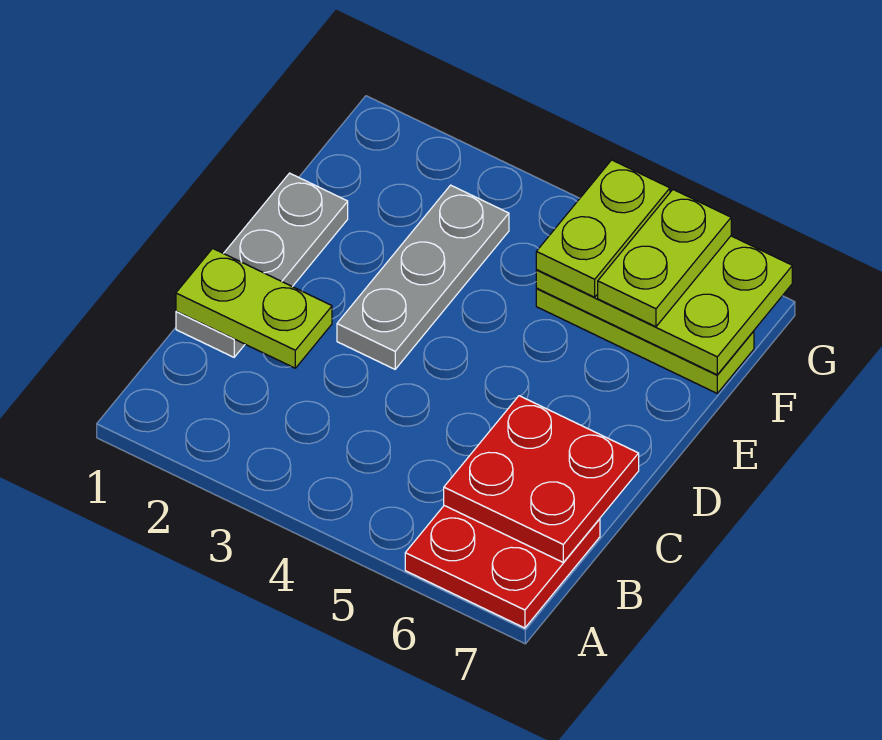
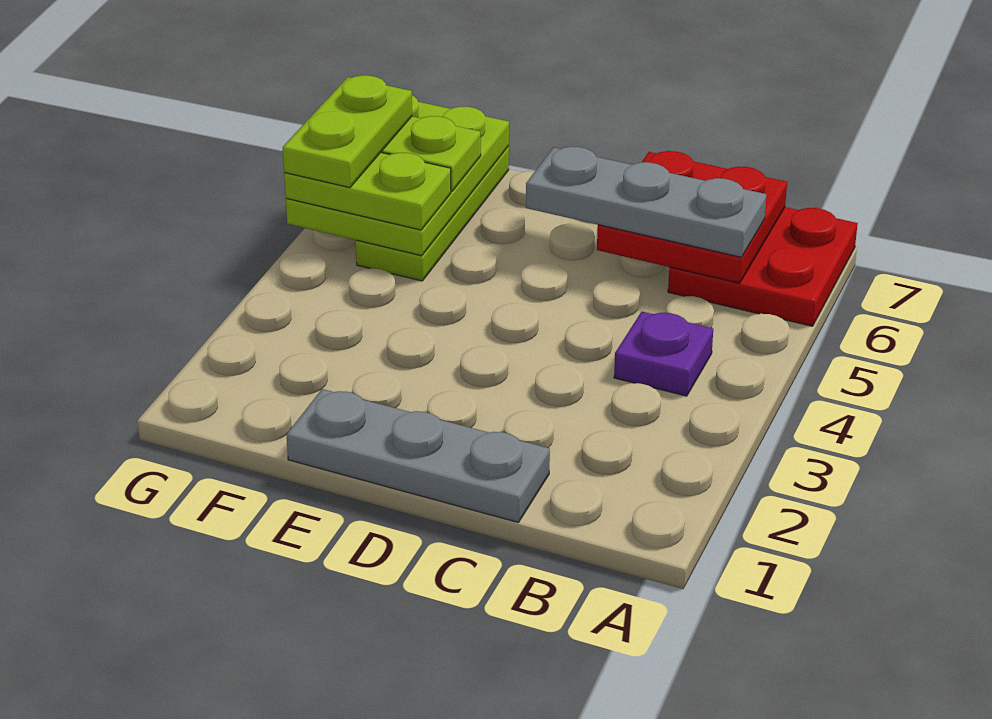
none -> purple plate B4 level 1
lime plate C1:C2 level 2 -> lime plate G5:G6 level 4
grey plate D3:F3 level 1 -> grey plate B6:D6 level 3

